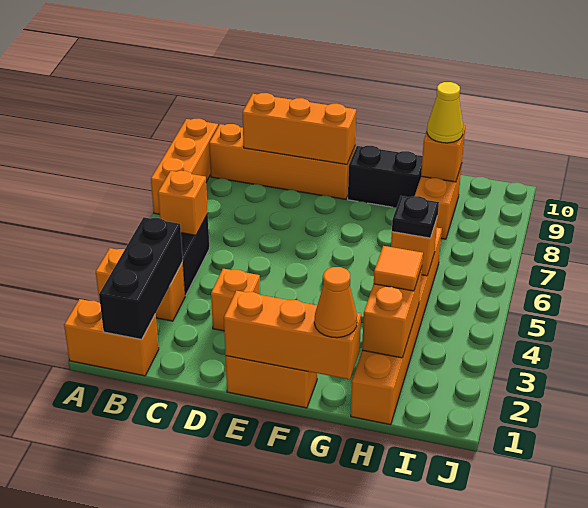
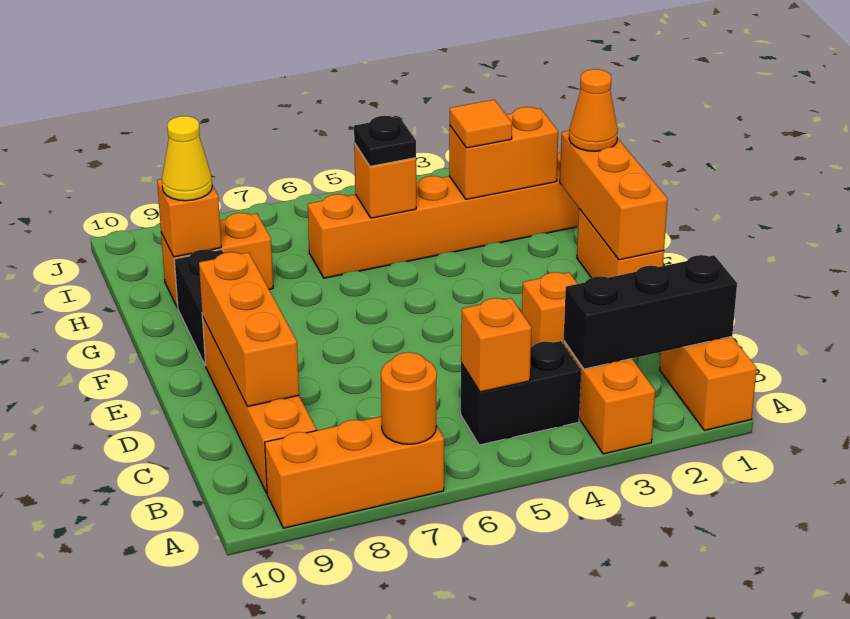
none -> orange round brick A7 level 2

